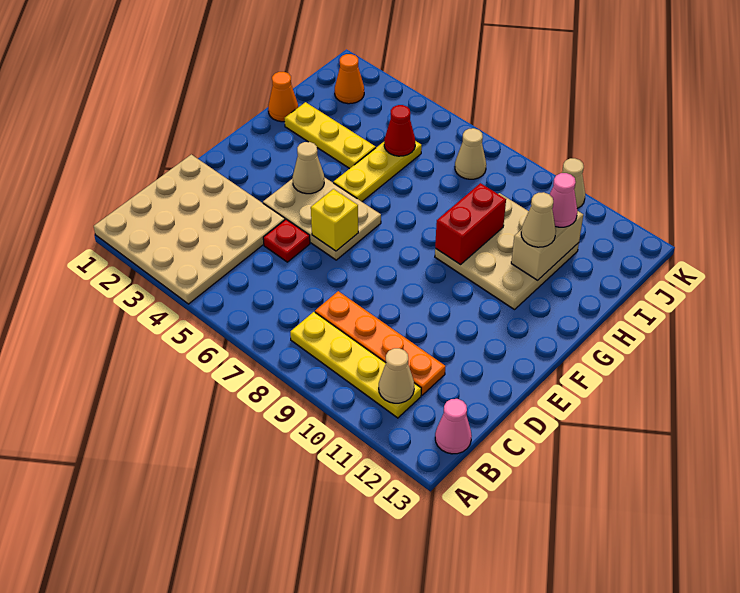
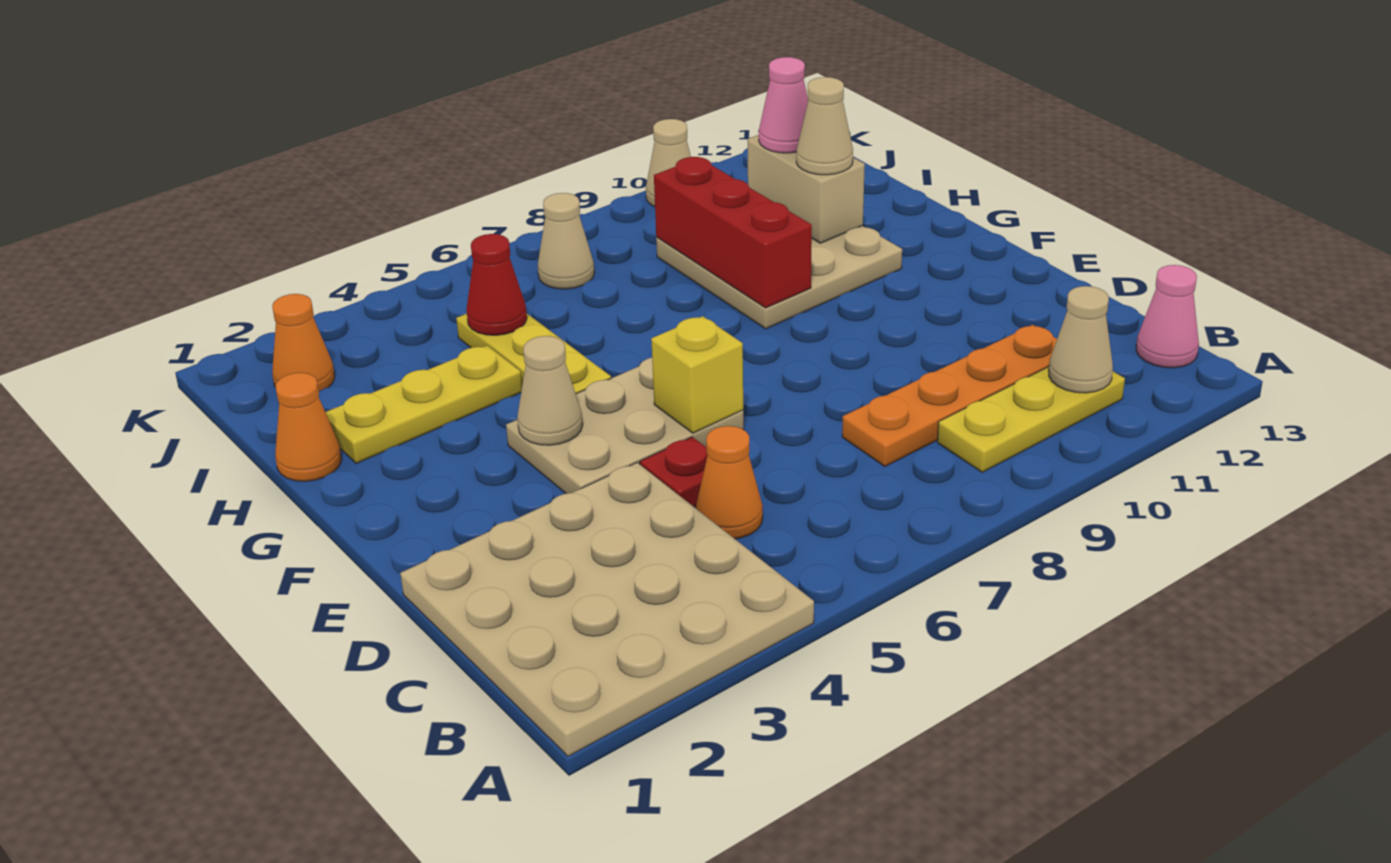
yellow plate B8:B11 level 1 -> yellow plate B9:B11 level 1
none -> orange cone C5 level 1
red brick G9:H9 level 2 -> red brick G9:I9 level 2

